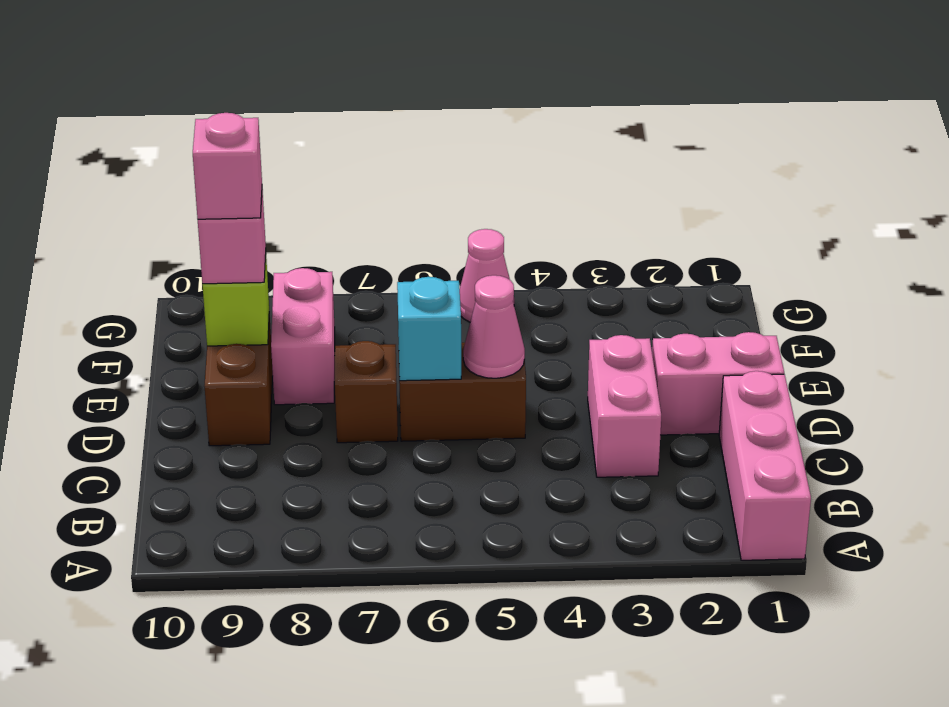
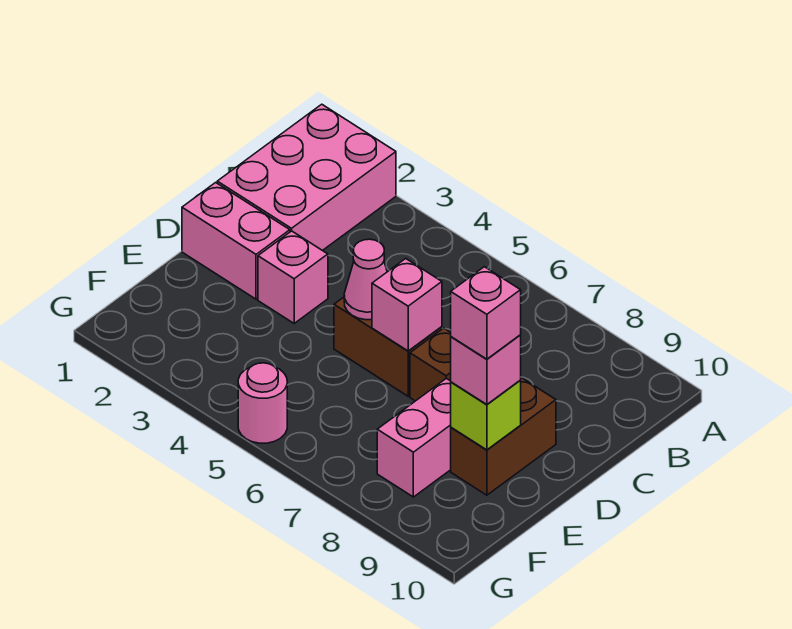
pink brick A1:C1 level 1 -> pink brick A1:C2 level 1
pink brick C3:D3 level 1 -> pink brick D3 level 1
cyan brick D6 level 2 -> pink brick D6 level 2
pink cone G5 level 1 -> pink round brick G5 level 1

